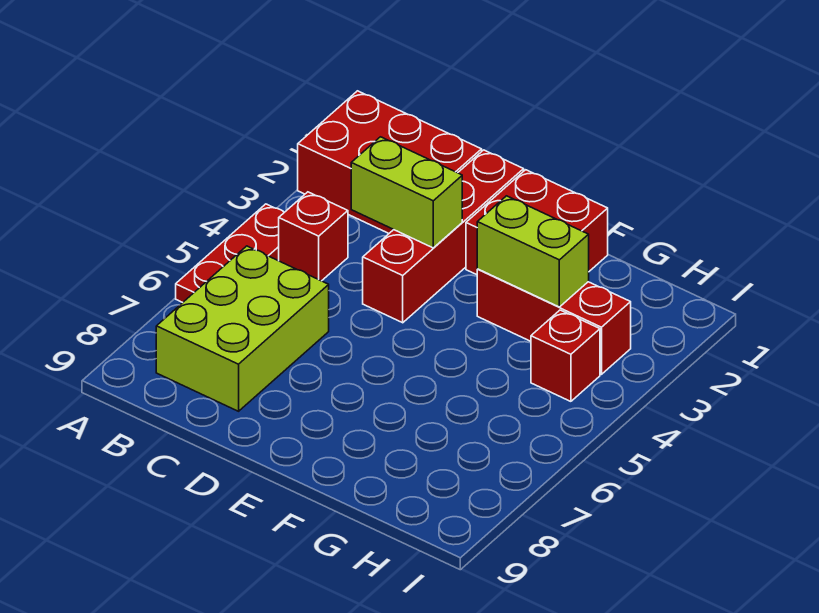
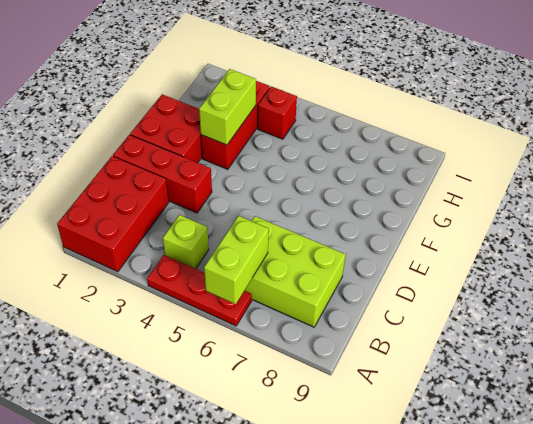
red brick B4 level 1 -> lime brick B4 level 1
lime brick C3:D3 level 2 -> lime brick A6:B6 level 2
red brick D1:D4 level 1 -> red brick D1:D3 level 1

